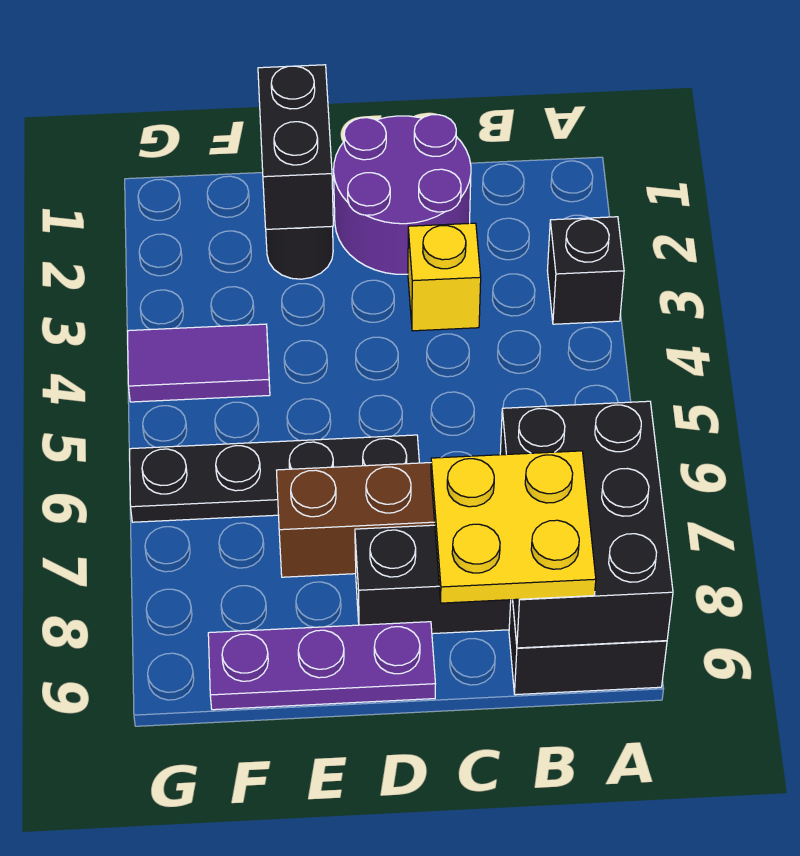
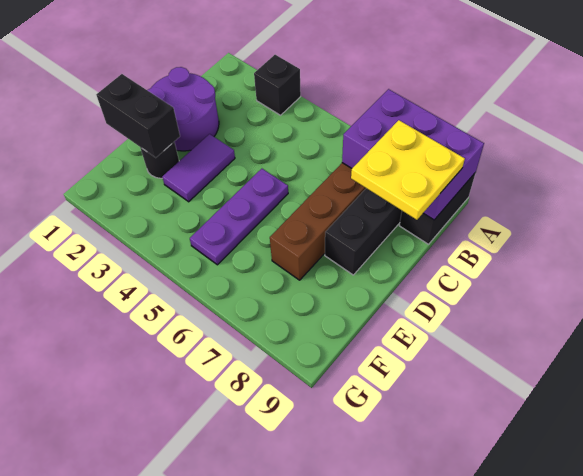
black brick A7:B9 level 2 -> purple brick A7:B9 level 2
yellow brick C3 level 1 -> none
black plate D6:G6 level 1 -> none
purple plate D9:F9 level 1 -> purple plate D5:F5 level 1
purple tile F4:G4 level 1 -> purple tile D3:E3 level 1

